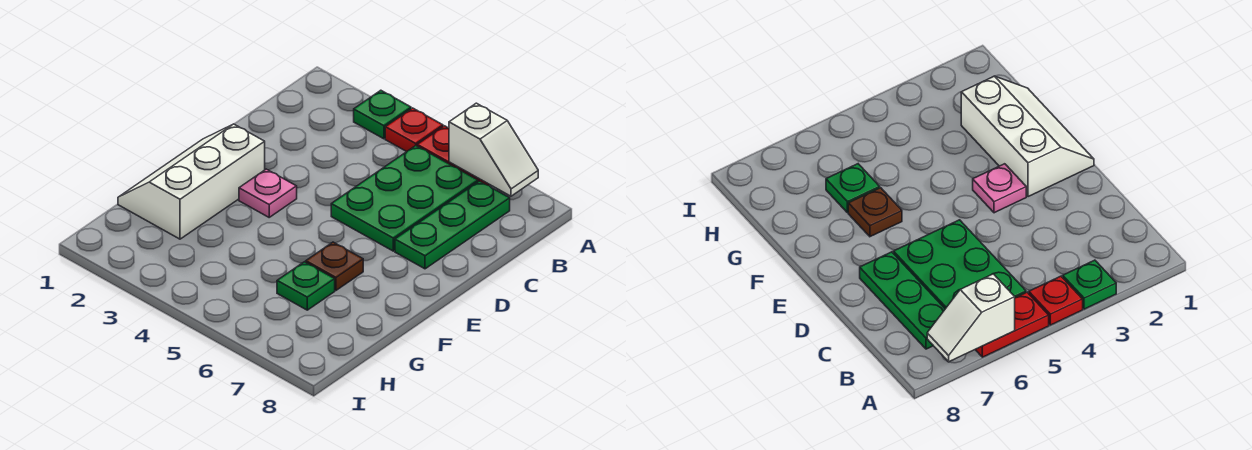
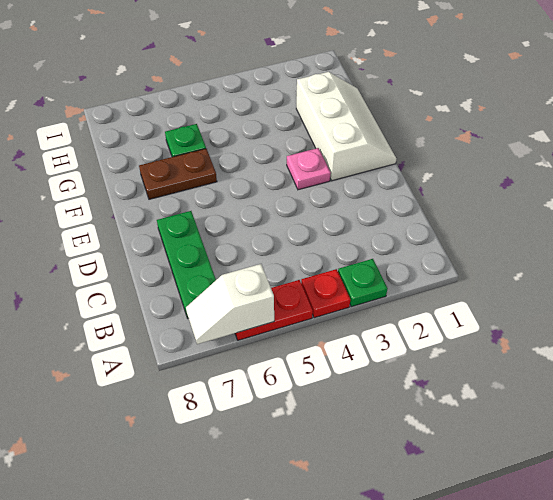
green plate B5:D6 level 1 -> none
brown plate F6 level 1 -> brown plate F6:F7 level 1

